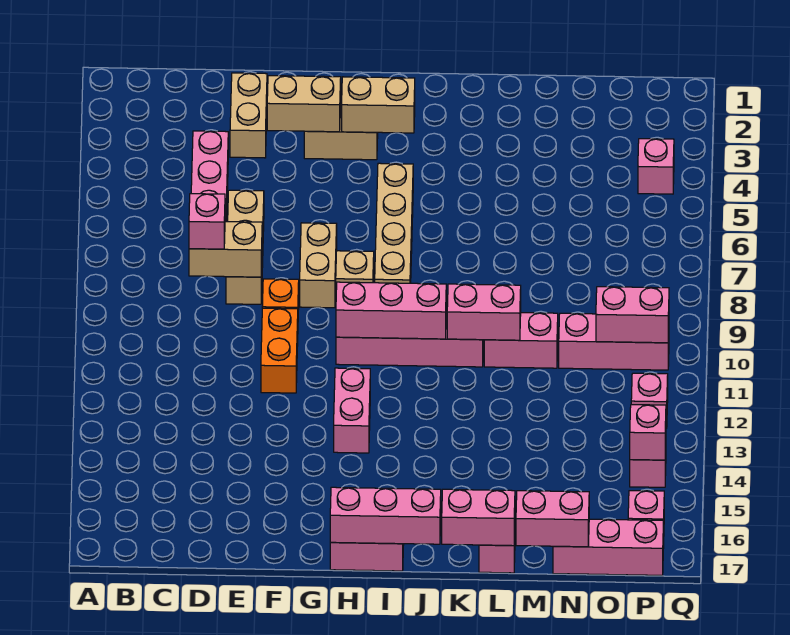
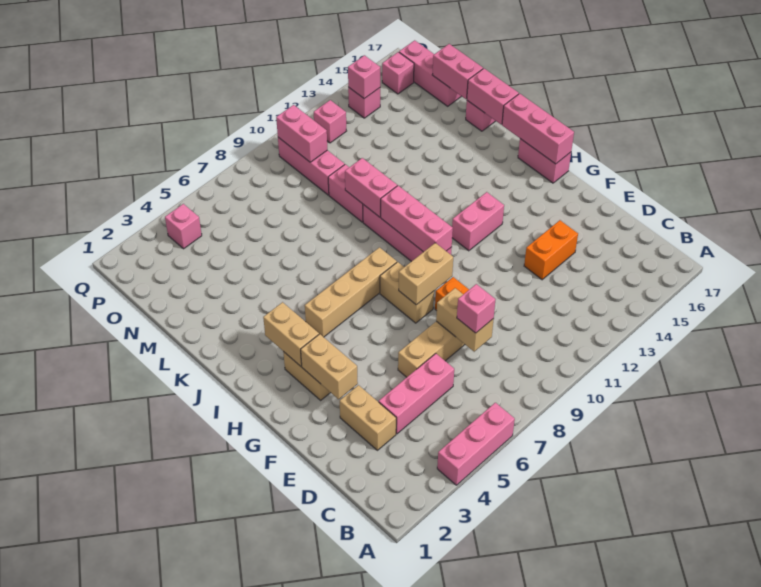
none -> pink brick A4:A6 level 1
tan brick E2:E3 level 1 -> tan brick D3:E3 level 1
orange brick F10:F11 level 1 -> orange brick E13:E14 level 1

